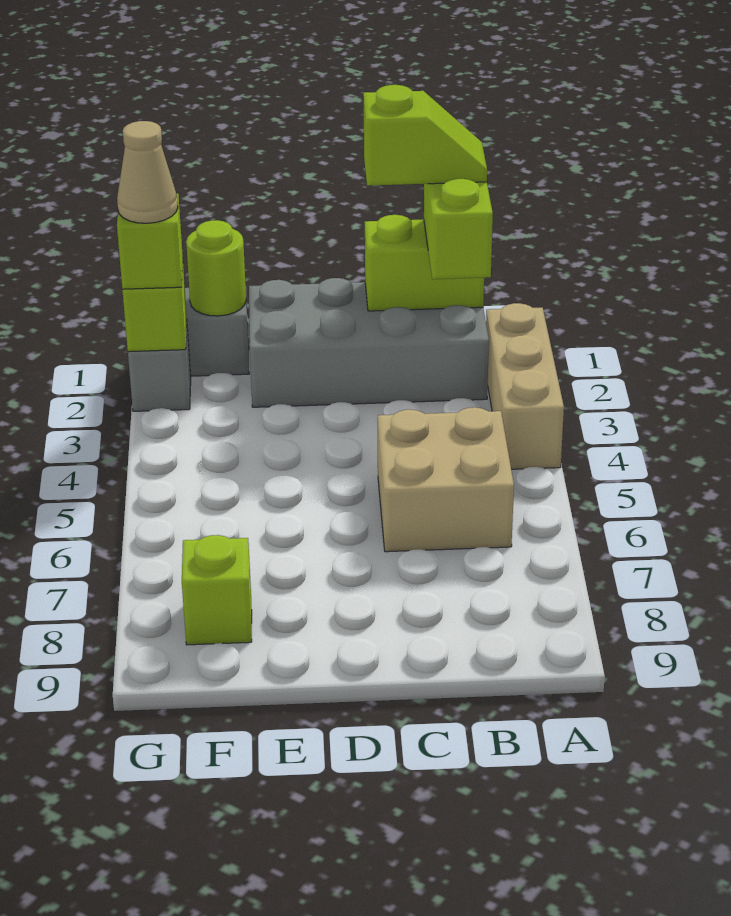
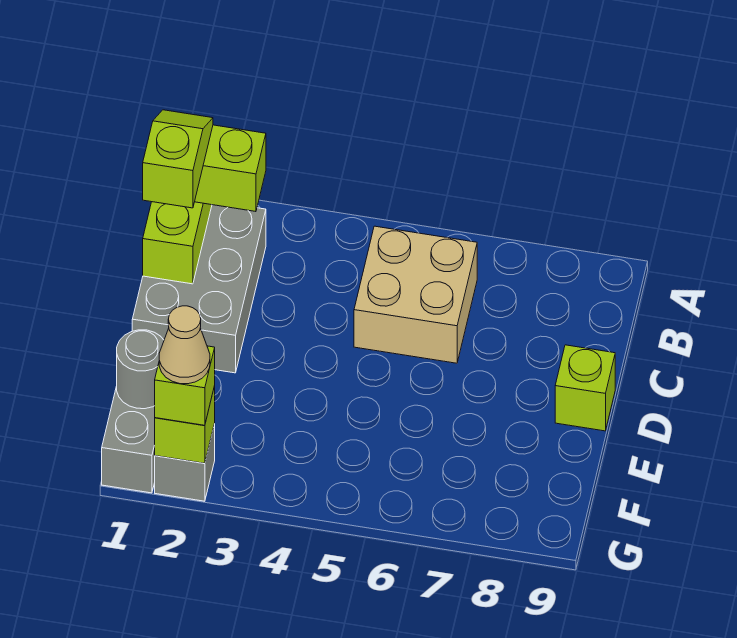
tan brick A2:A4 level 1 -> none
grey brick B1:E2 level 1 -> grey brick B1:D2 level 1
lime round brick F1 level 2 -> grey round brick F1 level 2
lime brick F8 level 1 -> lime brick D9 level 1

